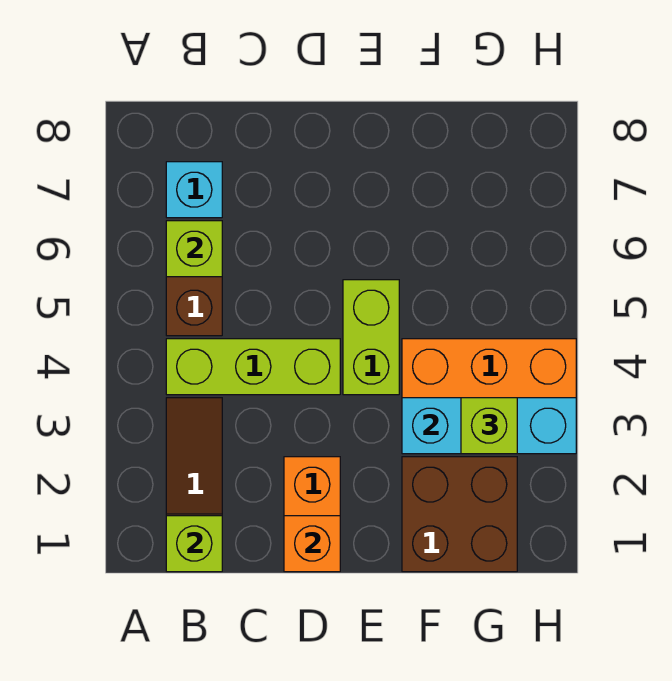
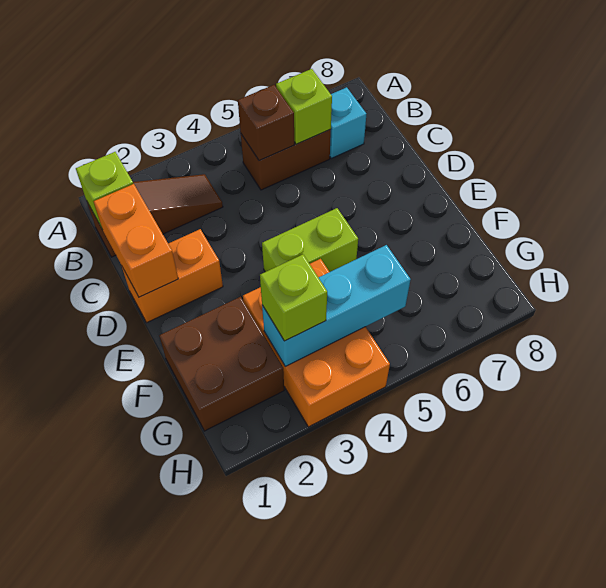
lime brick B4:D4 level 1 -> none
none -> brown brick B5 level 2
orange brick D1 level 2 -> orange brick C1:D1 level 2
cyan brick F3:H3 level 2 -> cyan brick G3:G5 level 2

